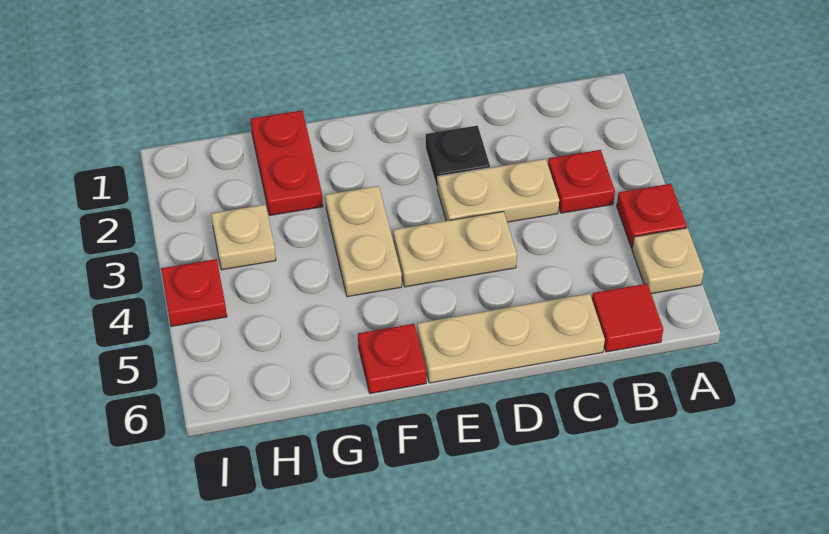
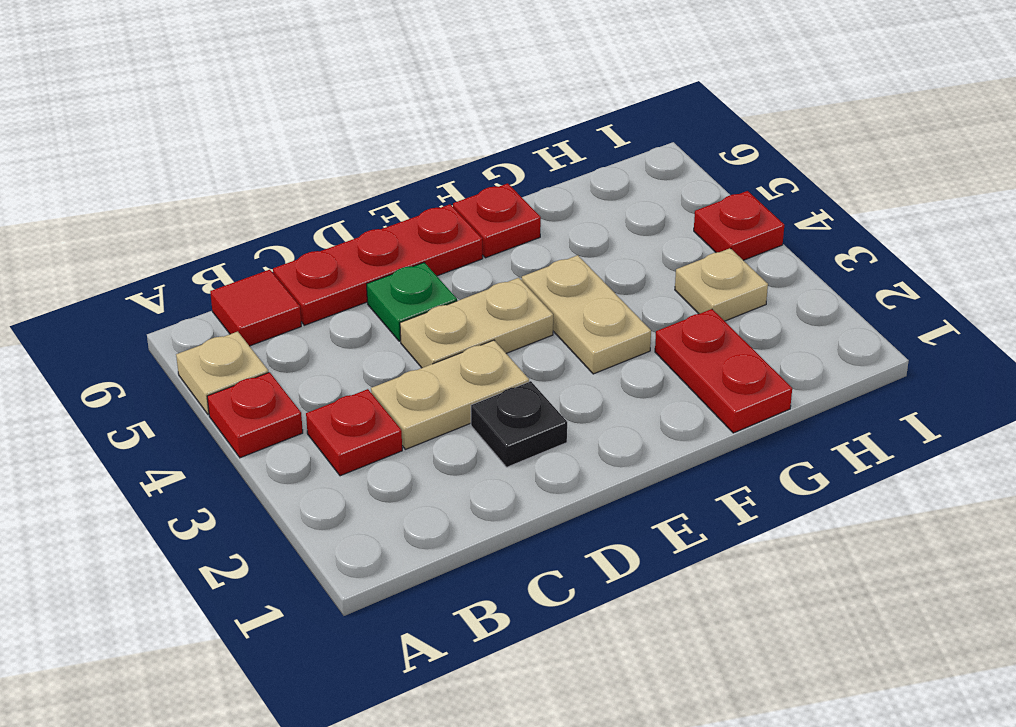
tan plate C6:E6 level 1 -> red plate C6:E6 level 1
none -> green plate D5 level 1

